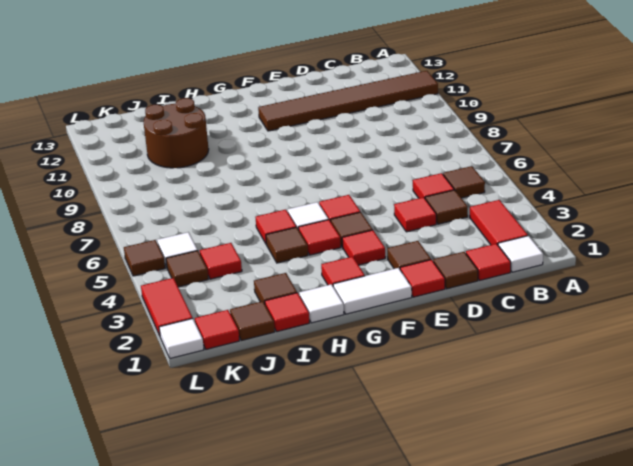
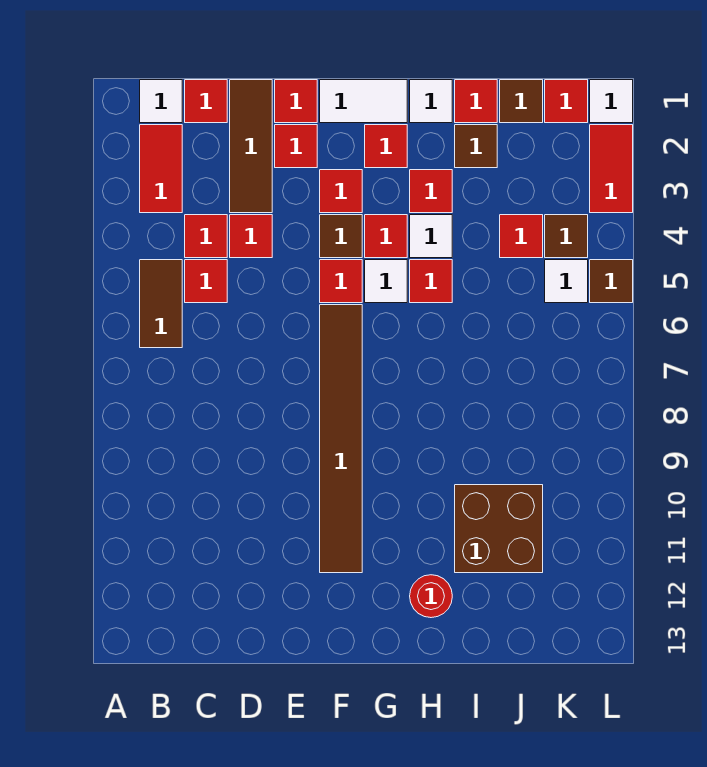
brown tile A11:F11 level 1 -> brown tile F6:F11 level 1
brown tile B5 level 1 -> brown tile B5:B6 level 1
brown tile C4 level 1 -> red tile C4 level 1
brown tile D1 level 1 -> brown tile D1:D3 level 1
brown tile E2 level 1 -> red tile E2 level 1
none -> red tile H3 level 1
brown tile H4 level 1 -> white tile H4 level 1
none -> red round brick H12 level 1
brown round brick I10:J11 level 1 -> brown brick I10:J11 level 1

